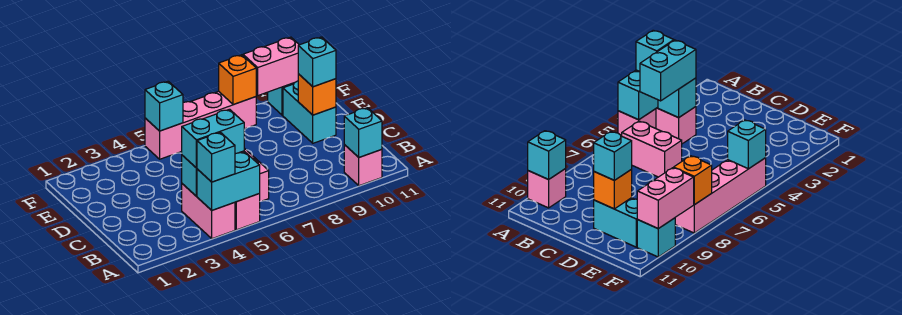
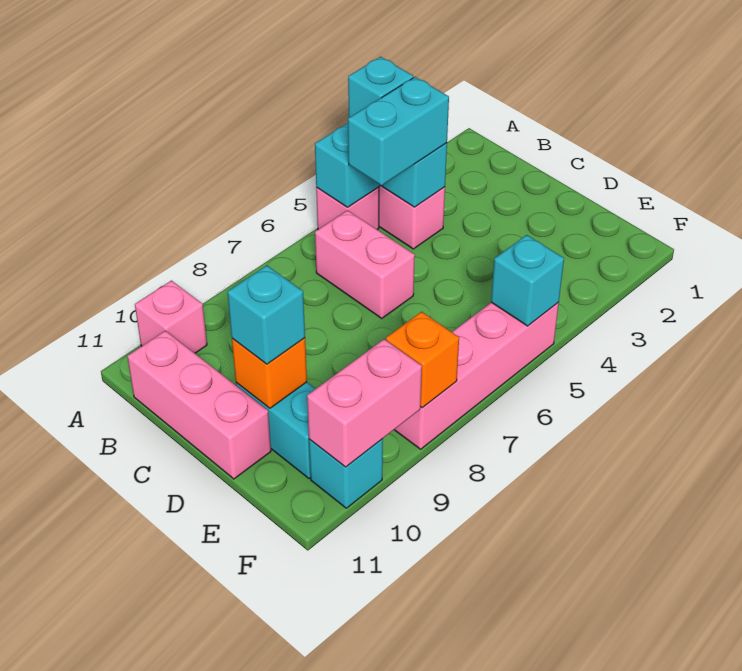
cyan brick A10 level 2 -> none
none -> pink brick B11:D11 level 1

